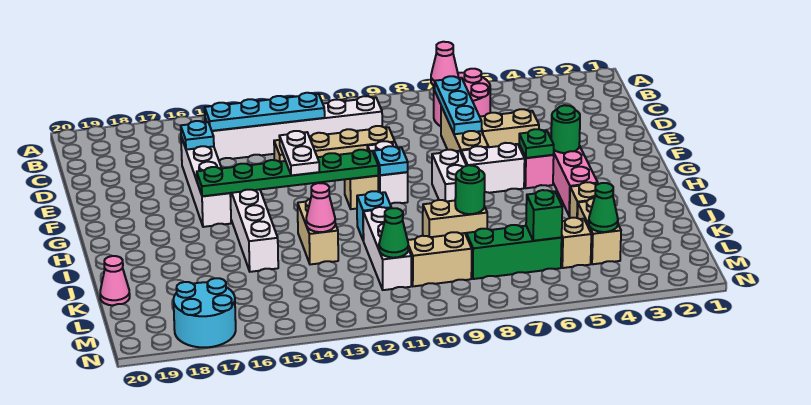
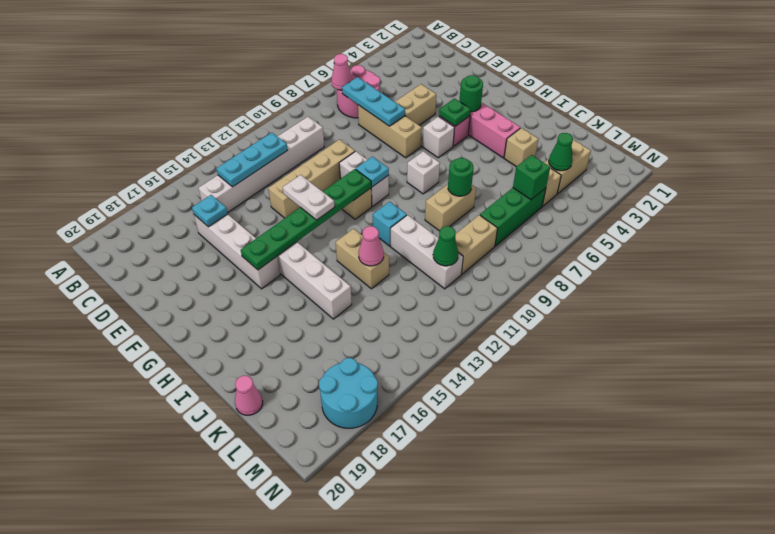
cyan plate C12:C15 level 2 -> cyan plate C12:C14 level 2
white brick G6:G7 level 1 -> white brick G6 level 1
white brick G8:H8 level 1 -> white brick H8 level 1
tan brick K4:L4 level 1 -> tan brick L3:L4 level 1

